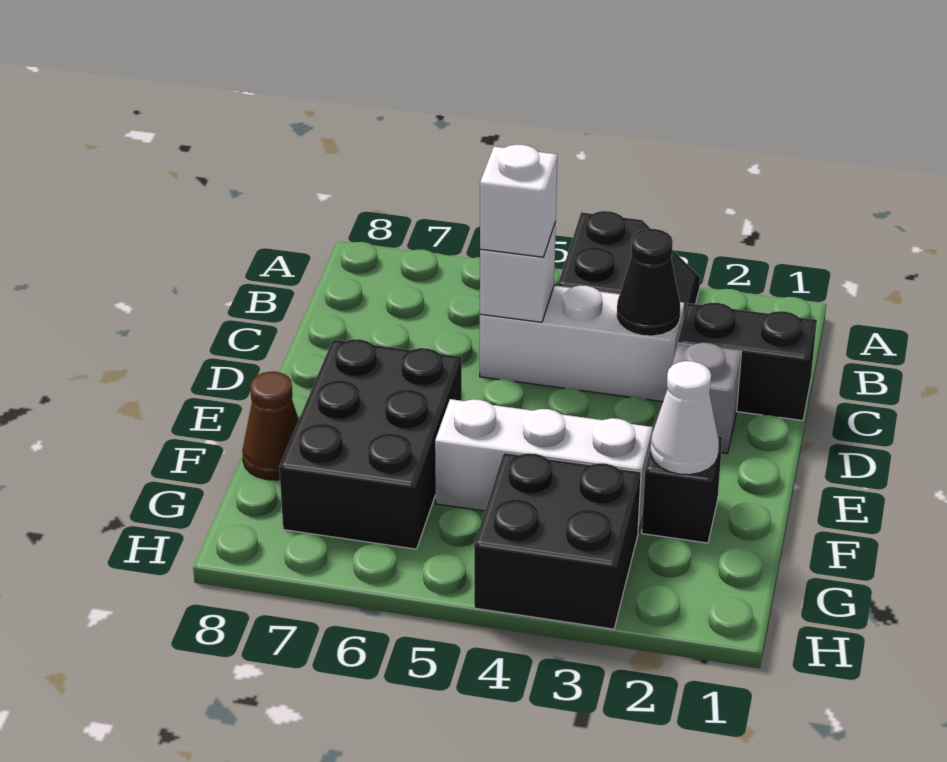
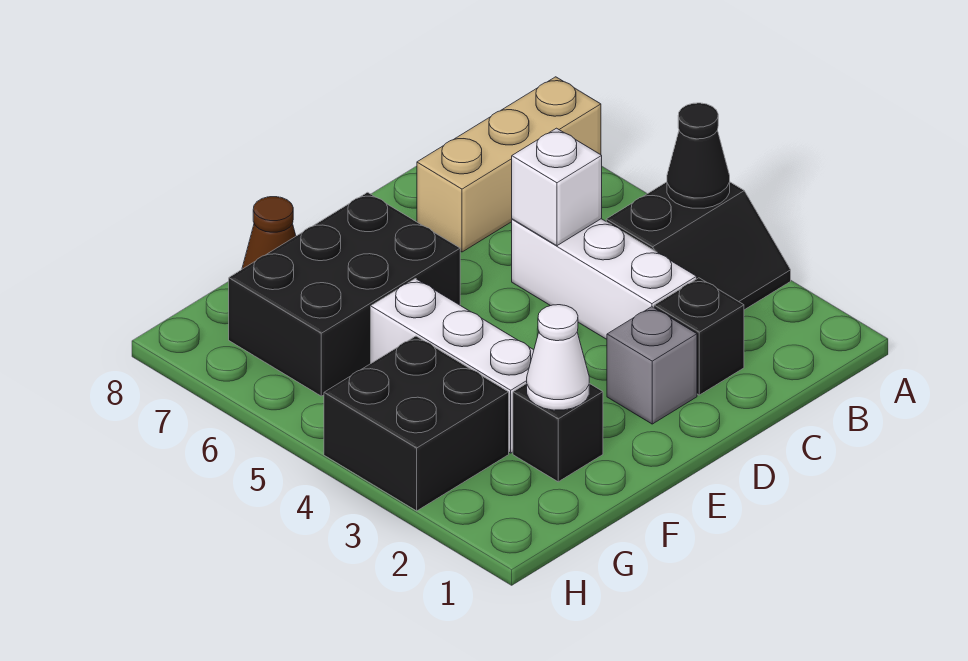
none -> tan brick A7:C7 level 1
black brick C1:C2 level 1 -> black brick C2 level 1
black cone C3 level 2 -> black cone A4 level 2
white brick C5 level 3 -> none

